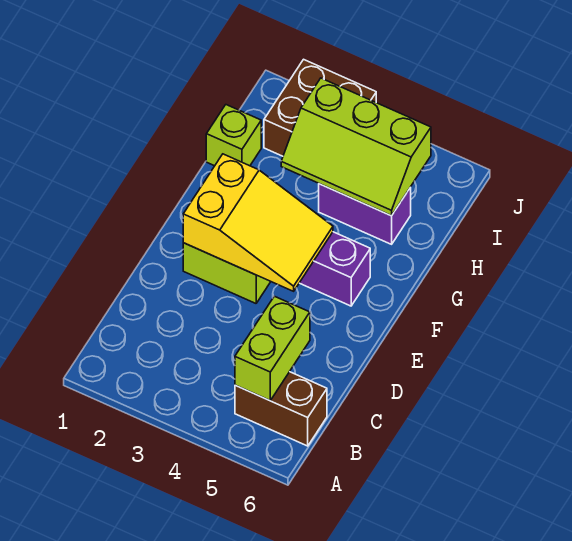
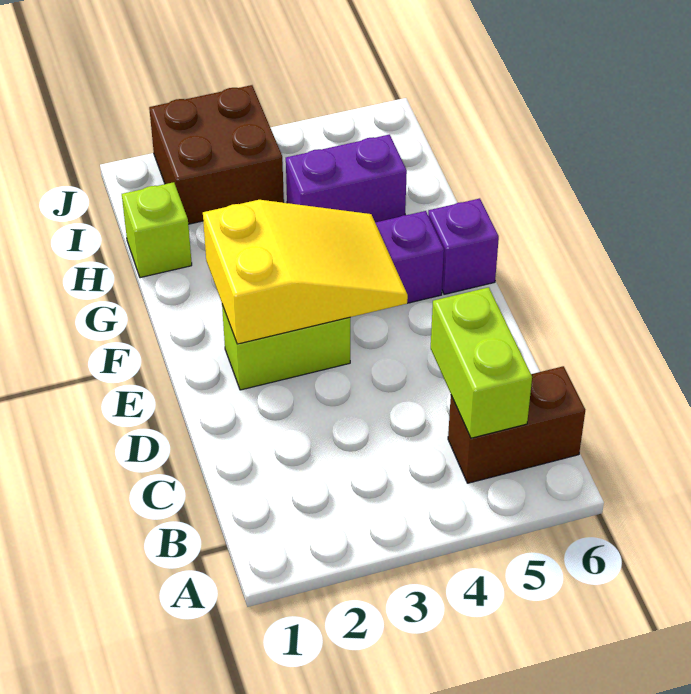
none -> purple brick F6 level 1
lime slope H3:I5 level 2 top I -> none

